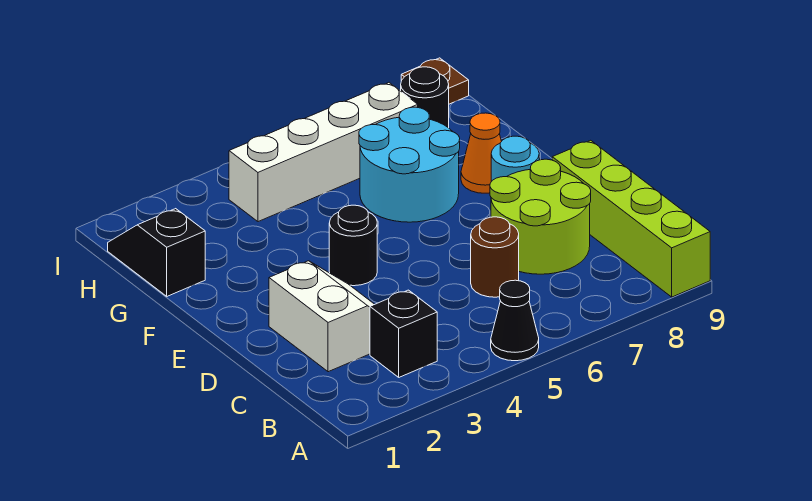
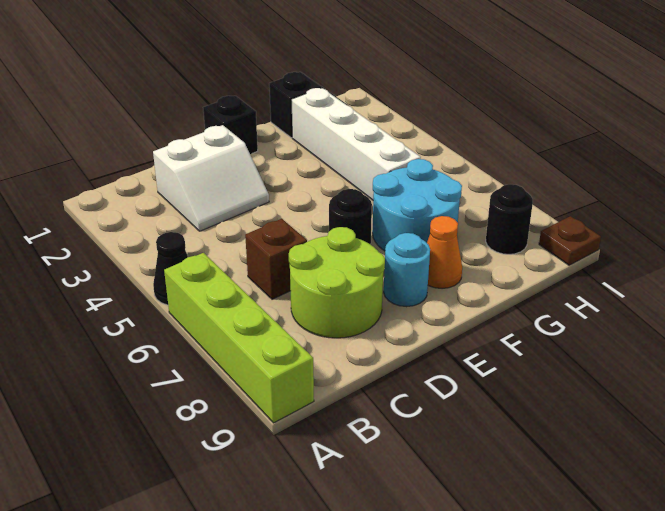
lime brick A9:D9 level 1 -> lime brick A6:A9 level 1
black brick B3 level 1 -> black brick E1 level 1
brown round brick C6 level 1 -> brown brick C6 level 1
black round brick E4 level 1 -> black round brick E6 level 1
white brick H4:H7 level 1 -> white brick G2:G5 level 1

